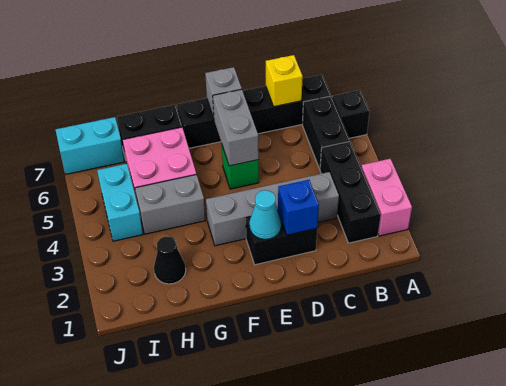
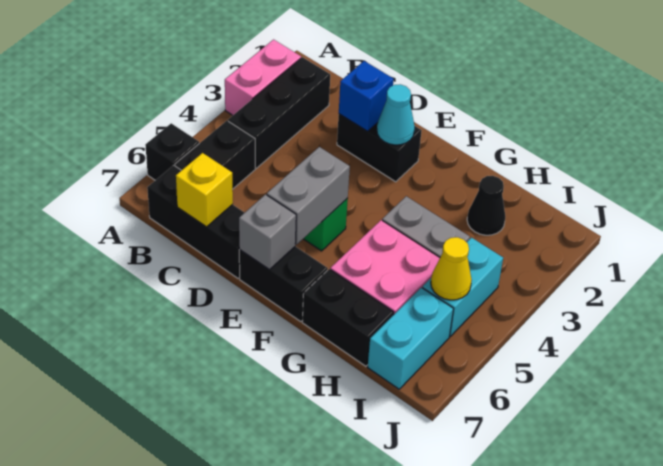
grey brick C3:F3 level 1 -> none
none -> yellow cone I5 level 2
cyan brick I7:J7 level 1 -> cyan brick I6:I7 level 1

